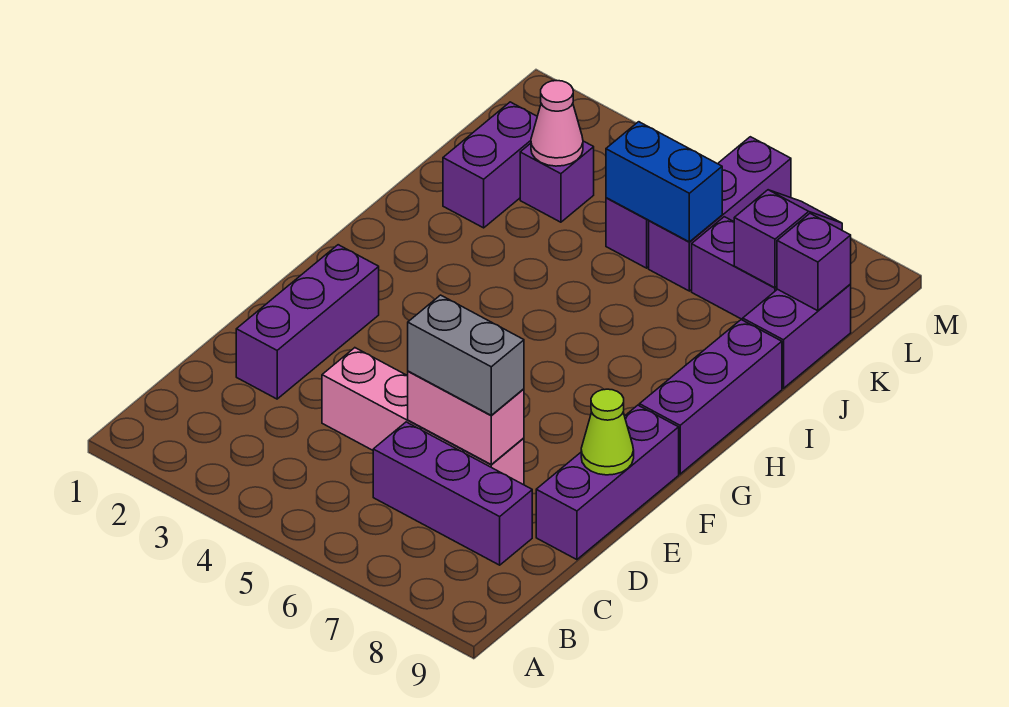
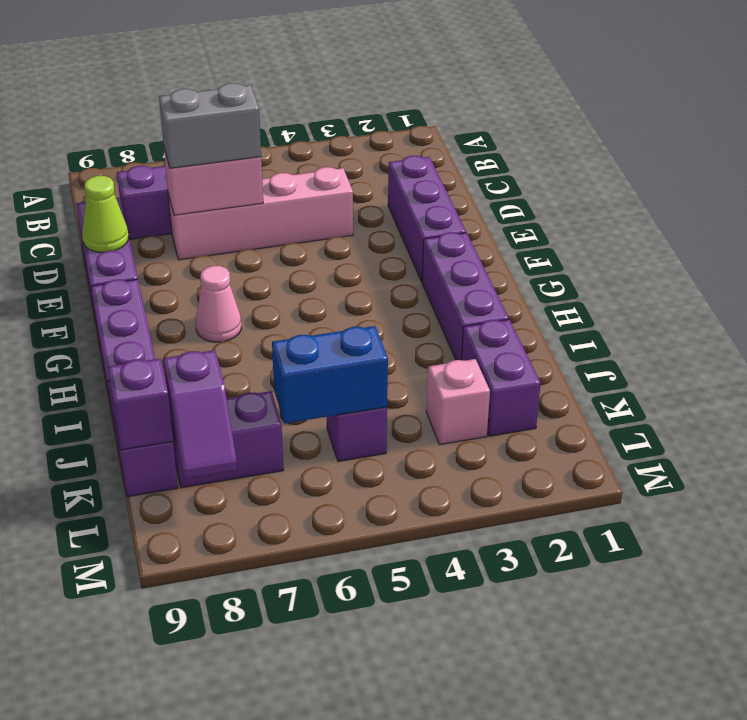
purple brick K3 level 1 -> pink brick K3 level 1
pink cone K3 level 2 -> pink cone G7 level 1
purple brick K6:M6 level 1 -> purple brick G2:I2 level 1

